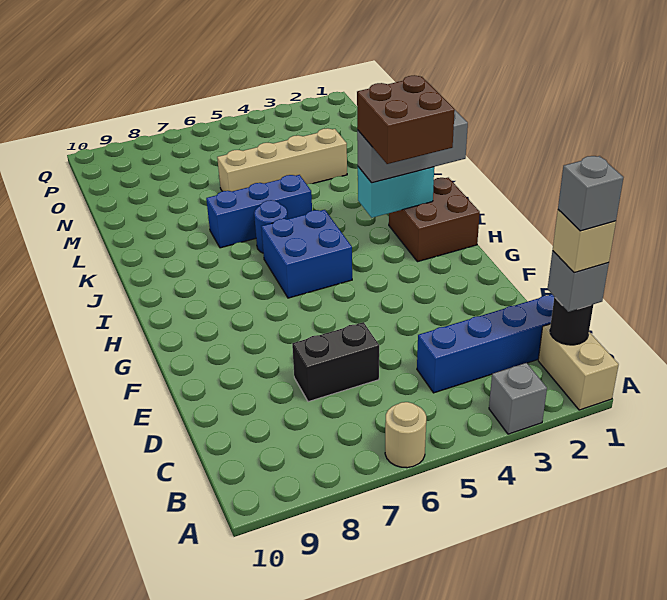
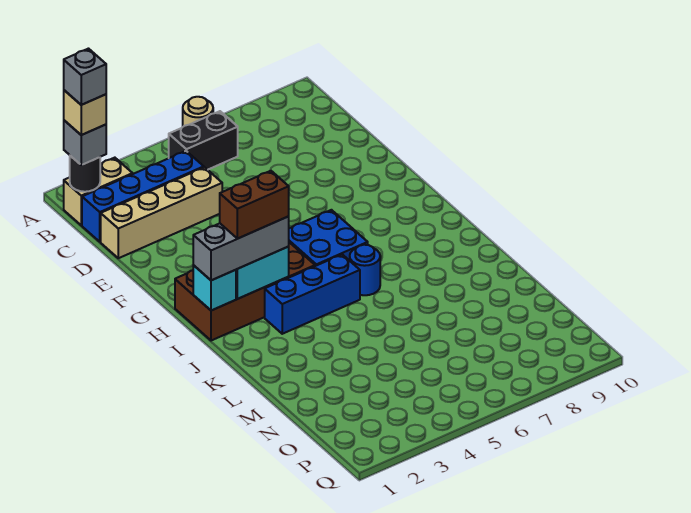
tan brick A1:B1 level 1 -> tan brick B1:B2 level 1
grey brick A3 level 1 -> none
black brick D6:D7 level 1 -> black brick B5:B6 level 1
brown brick H1:I2 level 1 -> brown brick H1:I4 level 1
brown brick H2:I3 level 4 -> brown brick I2:I3 level 4
none -> cyan brick I1 level 2
blue brick K5:K7 level 1 -> blue brick J3:J5 level 1
tan brick M3:M6 level 1 -> tan brick D1:D4 level 1

